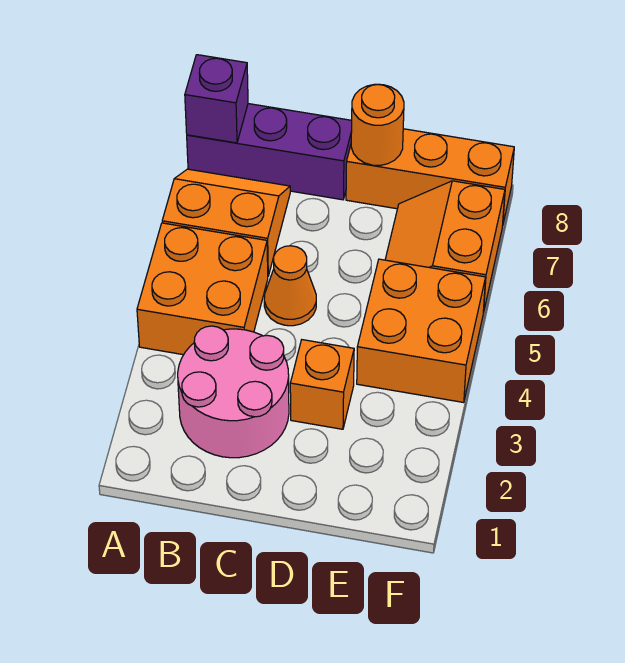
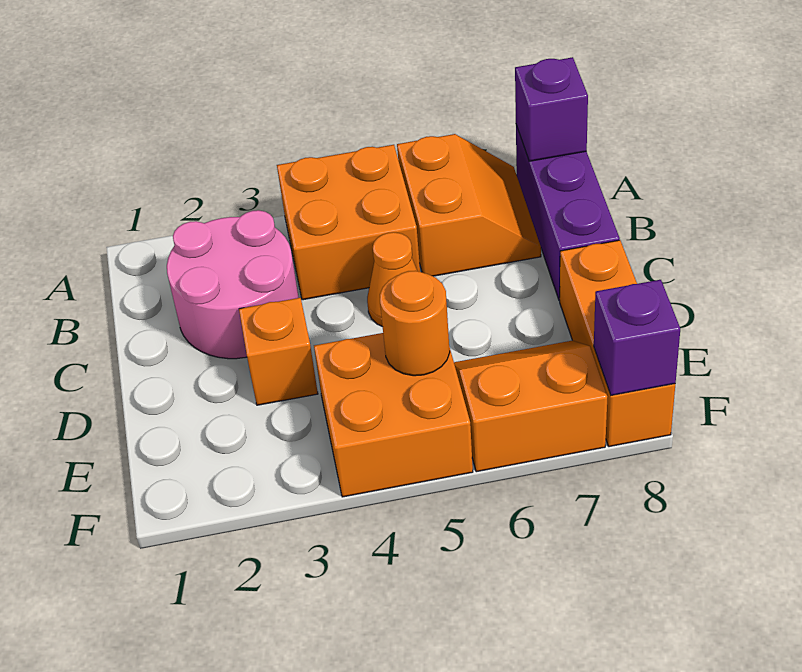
orange round brick D8 level 2 -> orange round brick E5 level 2
none -> purple brick F8 level 2

